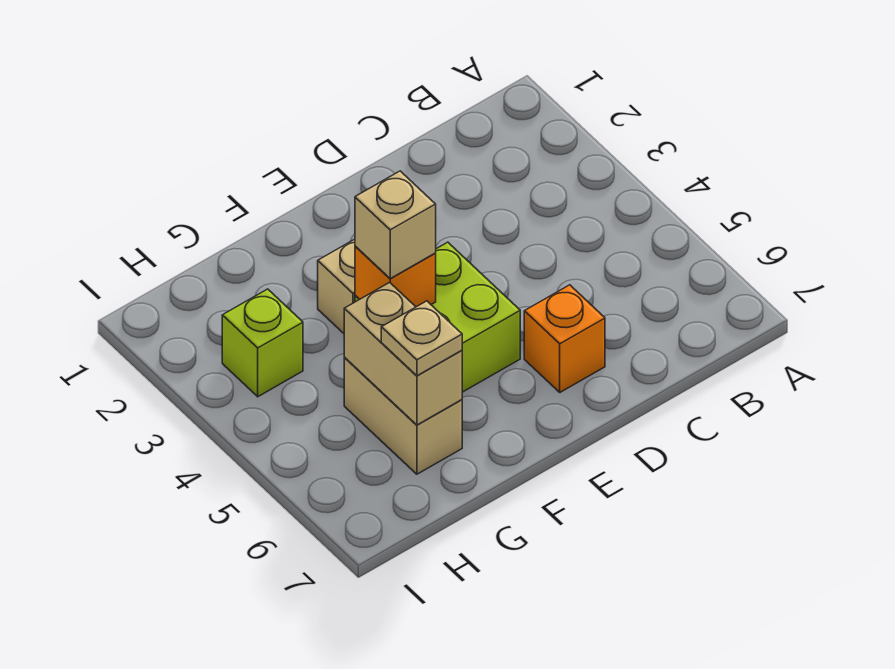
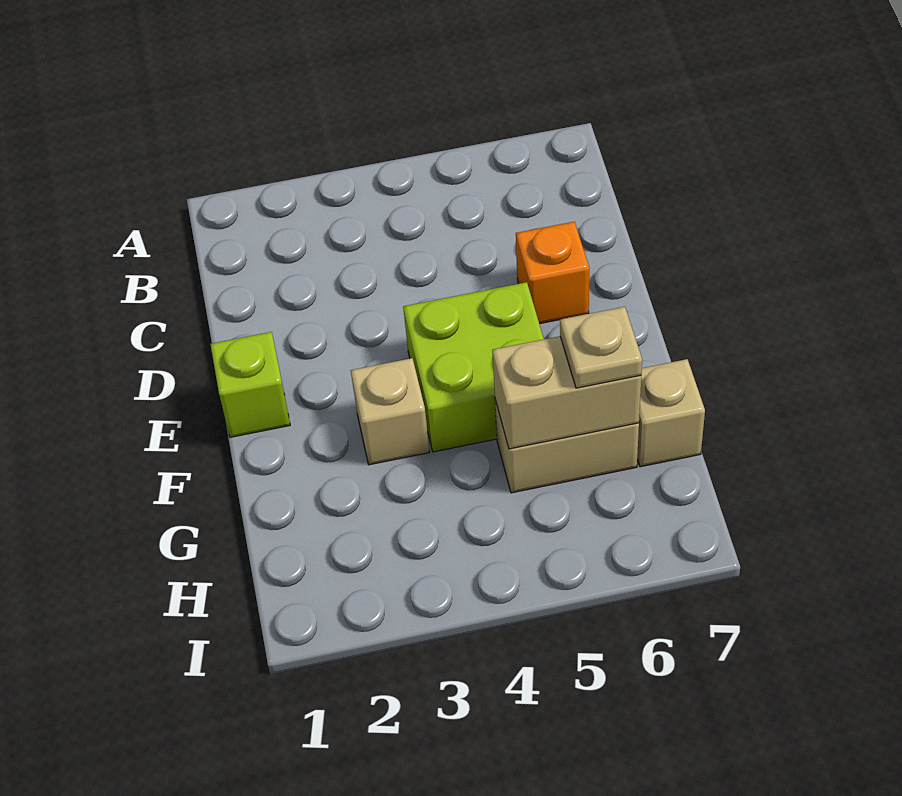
orange brick F4 level 2 -> none
tan brick F4 level 3 -> tan brick G7 level 1
lime brick H3 level 1 -> lime brick E1 level 1

